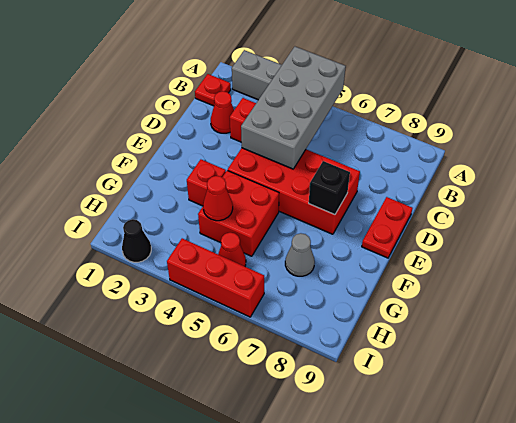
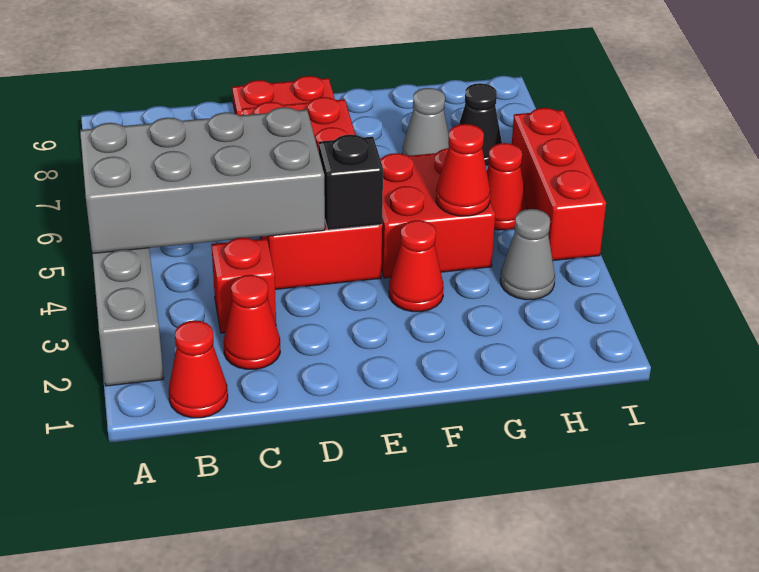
red plate B1 level 1 -> red cone B1 level 1
black brick E7 level 2 -> black brick E4 level 2
red brick F3 level 1 -> red cone F3 level 1
none -> grey cone H3 level 1
black cone I2 level 1 -> black cone H7 level 1

